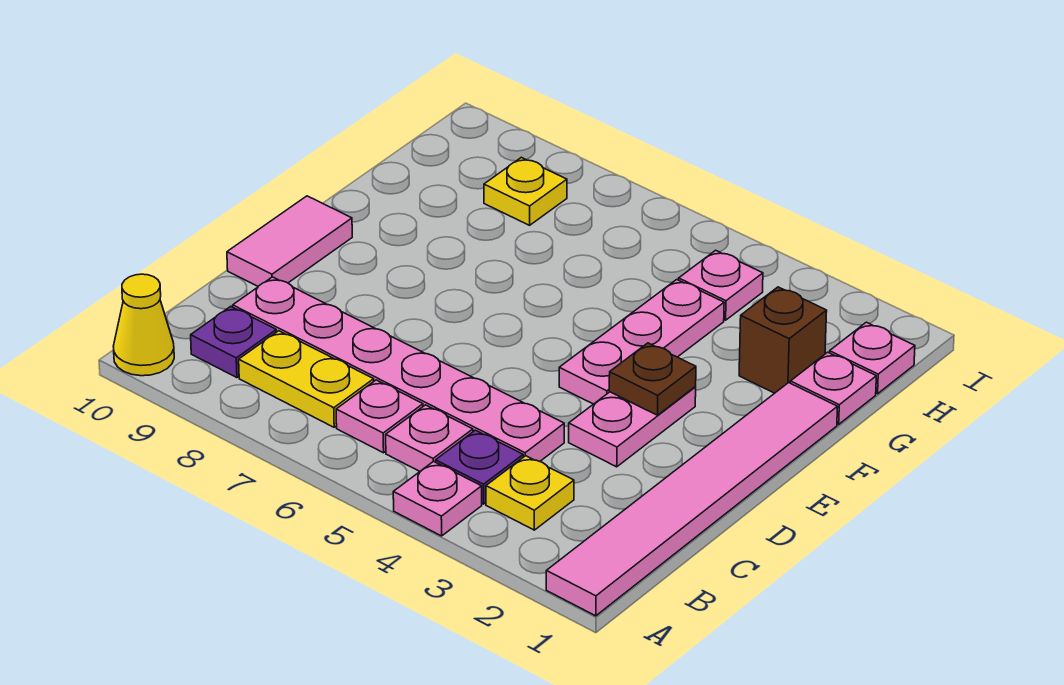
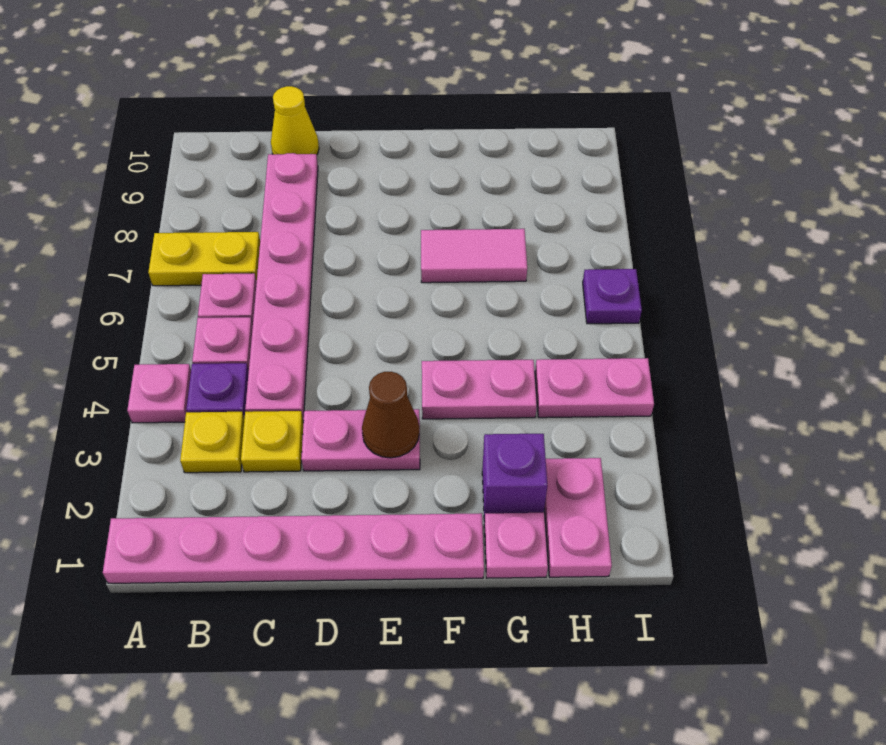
pink tile A1:F1 level 1 -> pink plate A1:F1 level 1
yellow cone A10 level 1 -> yellow cone C10 level 1
yellow plate B7:B8 level 1 -> yellow plate A7:B7 level 1
purple plate B9 level 1 -> purple plate I6 level 1
pink tile D10:E10 level 1 -> pink tile F7:G7 level 1
brown plate E3 level 2 -> brown cone E3 level 2
pink plate E4:G4 level 1 -> pink plate F4:G4 level 1
brown brick G2 level 1 -> purple brick G2 level 1
pink plate H1 level 1 -> pink plate H1:H2 level 1
pink plate H4 level 1 -> pink plate H4:I4 level 1
yellow plate H8 level 1 -> yellow plate C3 level 1

